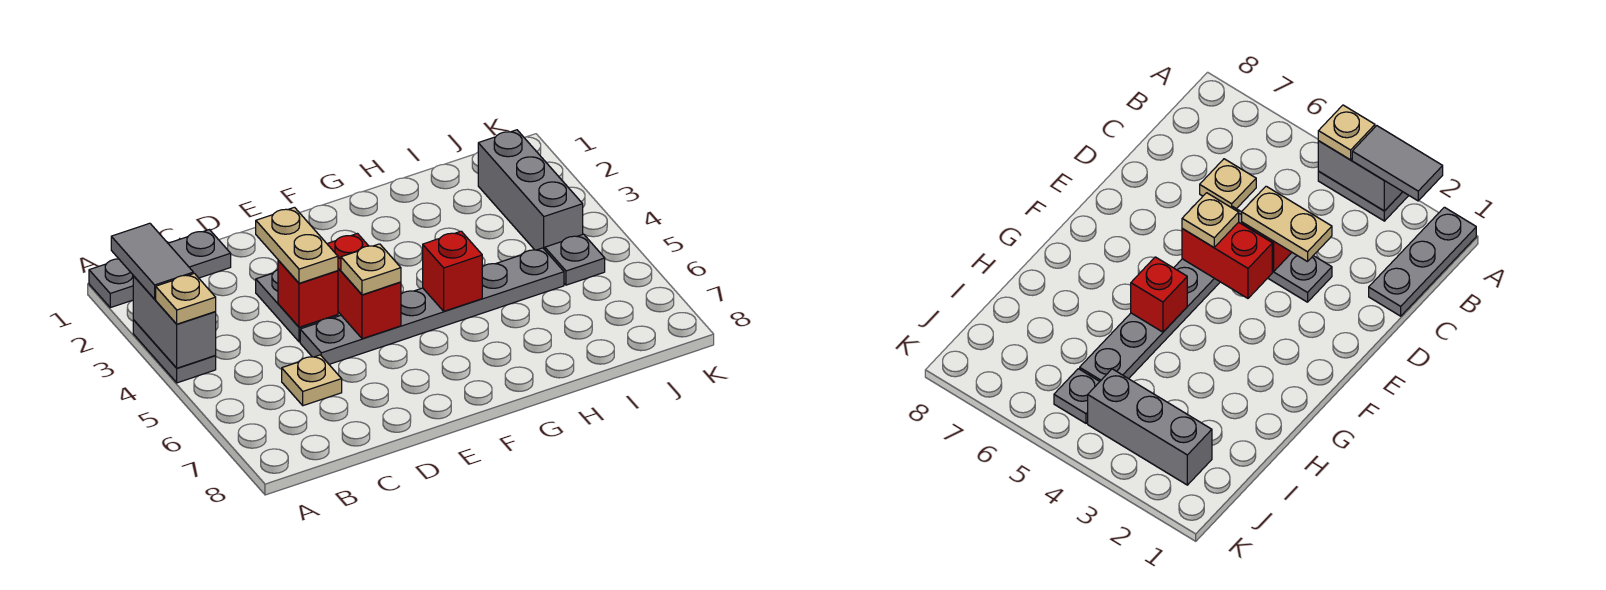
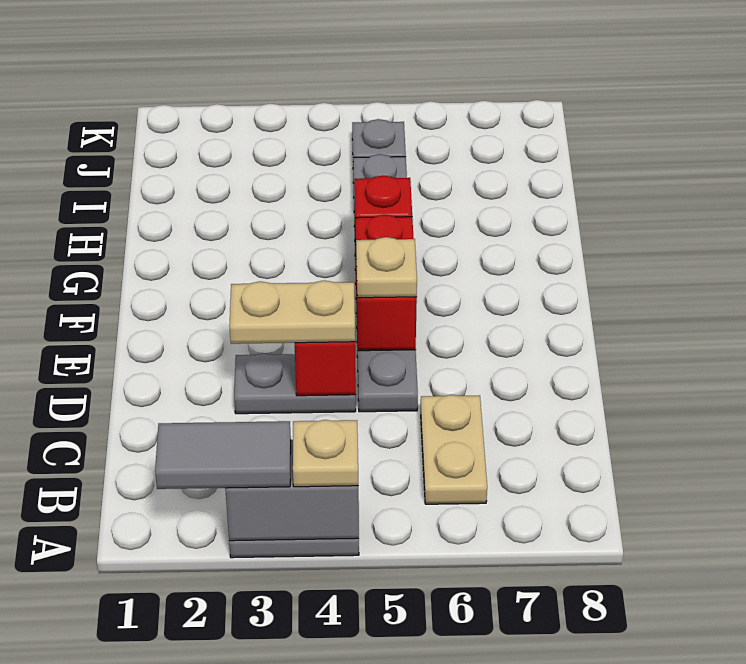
grey plate A1:C1 level 1 -> none
tan plate C6 level 1 -> tan plate B6:C6 level 1
red brick E4:E5 level 2 -> red brick E5:F5 level 2
grey brick J2:J4 level 1 -> none

